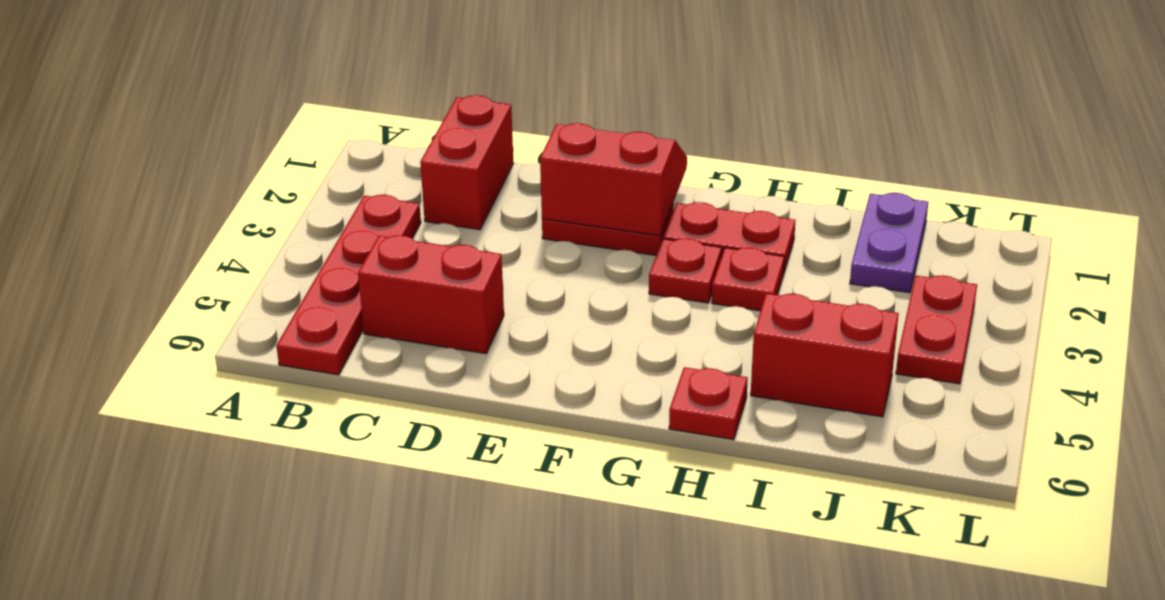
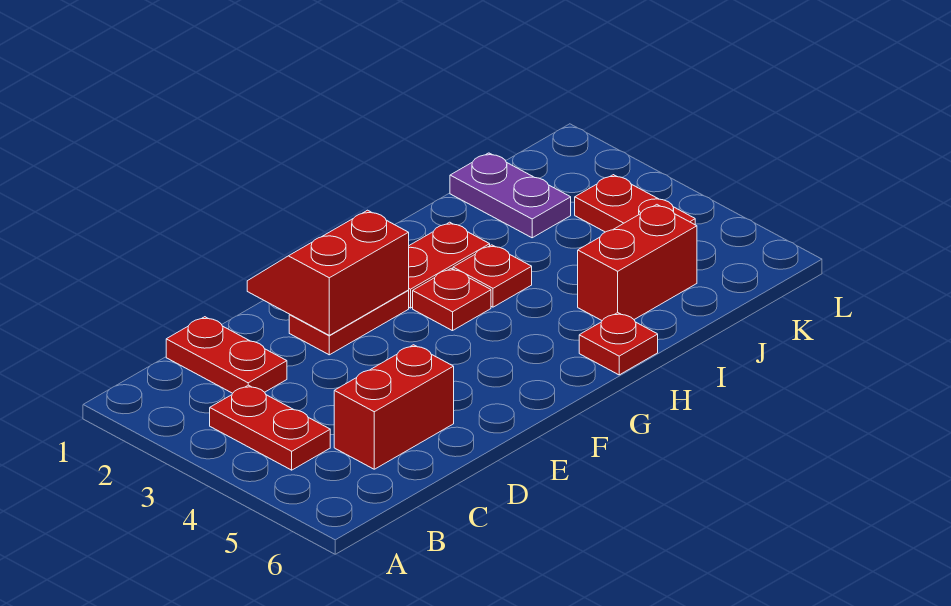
red plate B3:B6 level 1 -> red plate B3:B4 level 1
red brick C1:C2 level 1 -> red plate C1:C2 level 1

